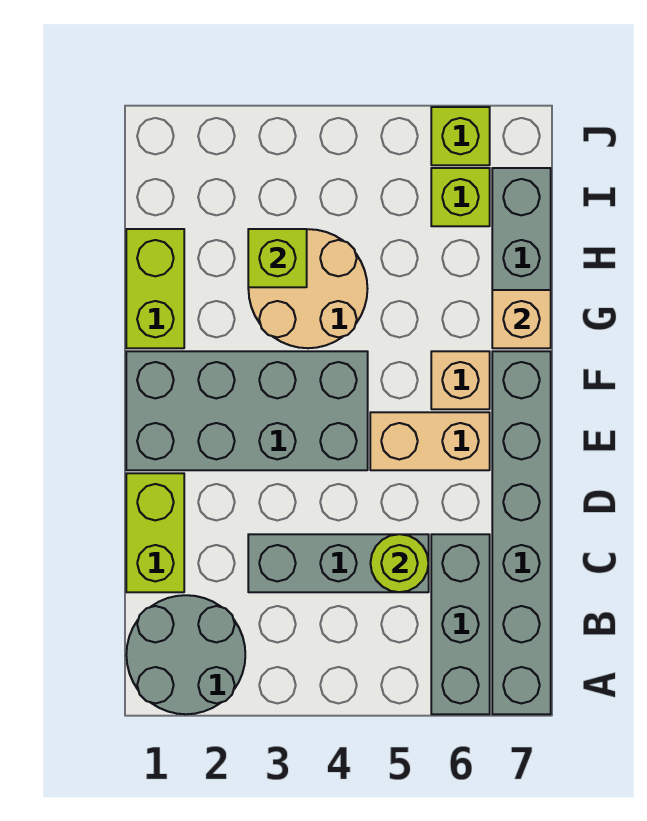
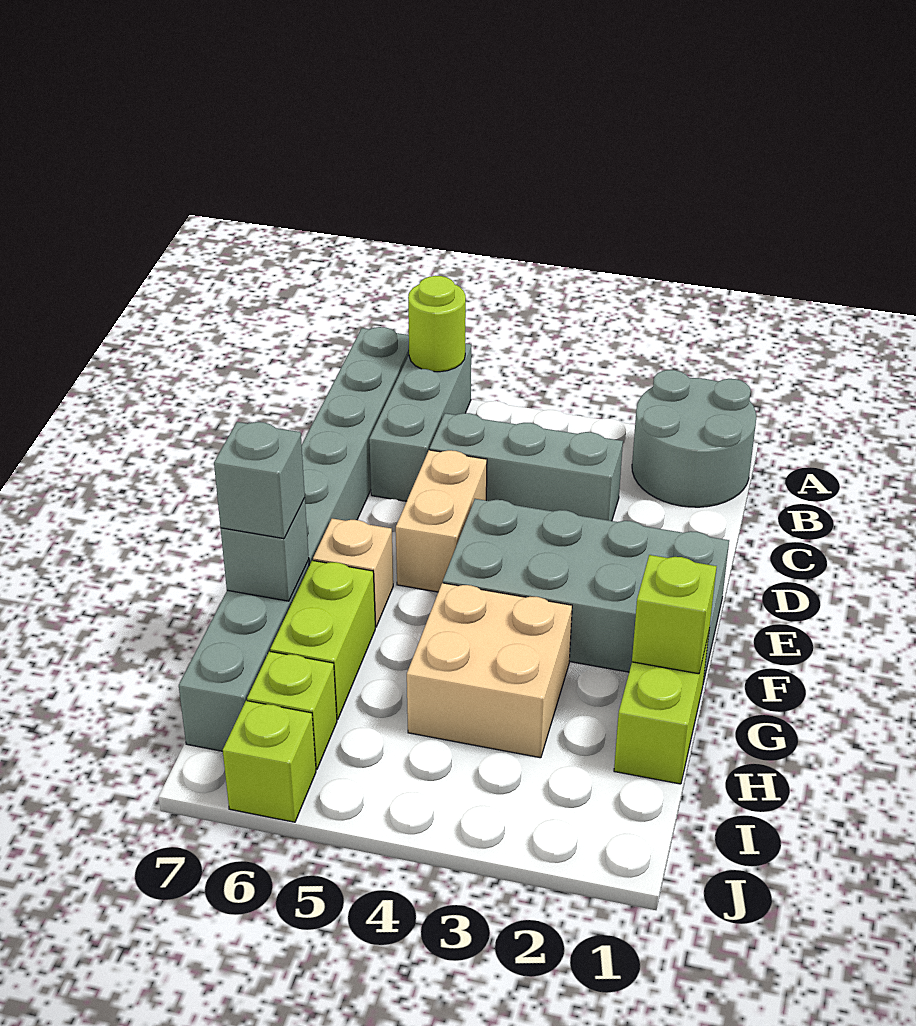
lime brick C1:D1 level 1 -> lime brick G6:H6 level 1
lime round brick C5 level 2 -> lime round brick A6 level 2
tan brick E5:E6 level 1 -> tan brick D5:E5 level 1
tan round brick G3:H4 level 1 -> tan brick G3:H4 level 1
tan brick G7 level 2 -> grey brick G7 level 2
none -> grey brick G7 level 3
lime brick H3 level 2 -> lime brick G1 level 2

